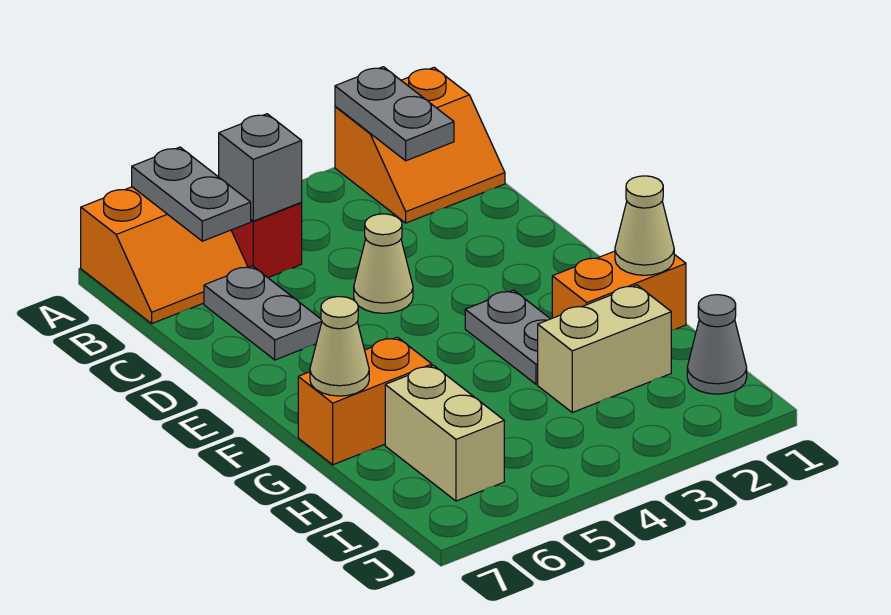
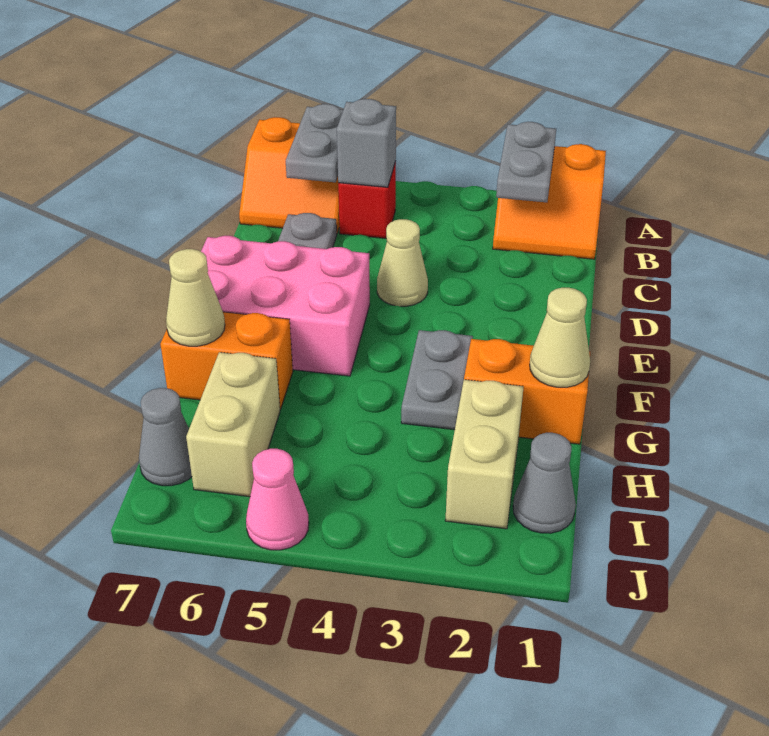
none -> pink brick E5:F7 level 1
tan brick H2:H3 level 1 -> tan brick H2:I2 level 1
none -> grey cone I7 level 1
none -> pink cone J5 level 1

